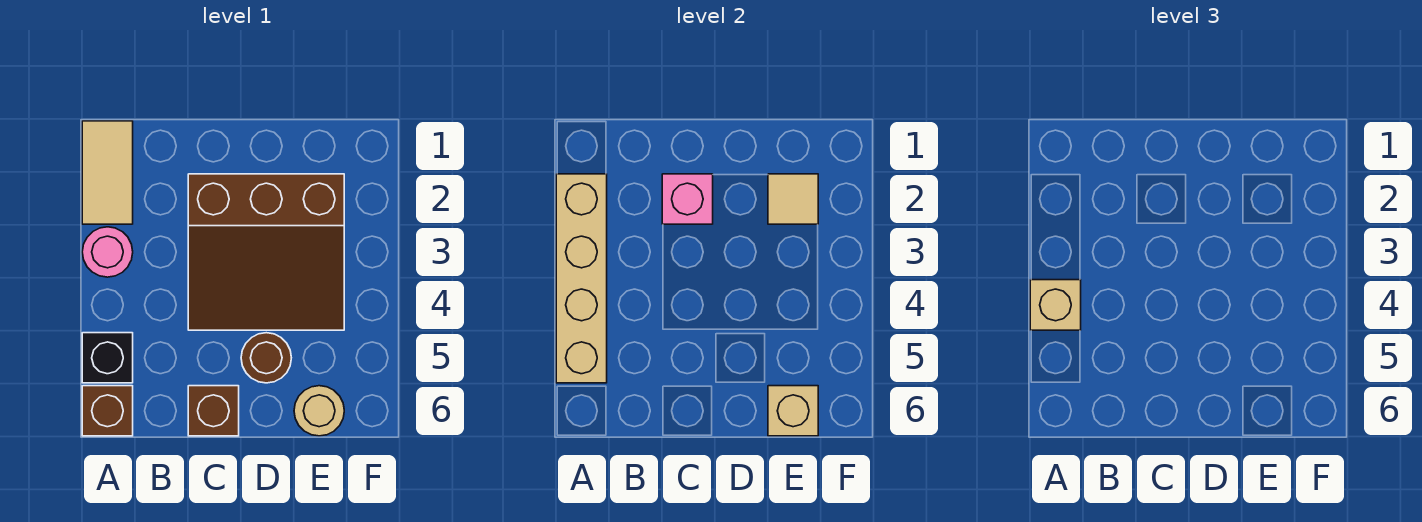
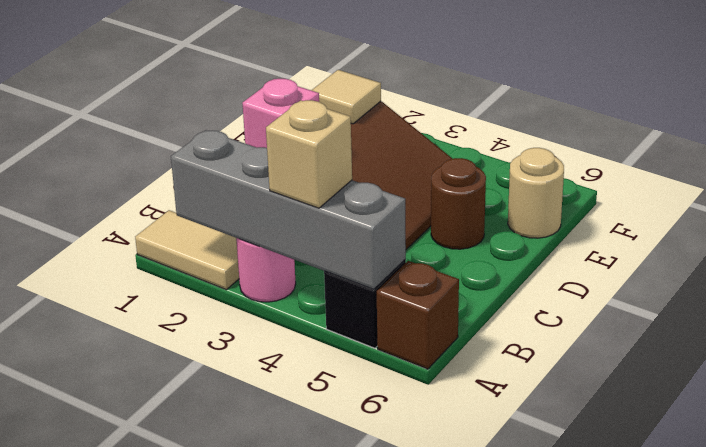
tan brick A2:A5 level 2 -> grey brick A2:A5 level 2
brown brick C6 level 1 -> none
tan brick E6 level 2 -> none

